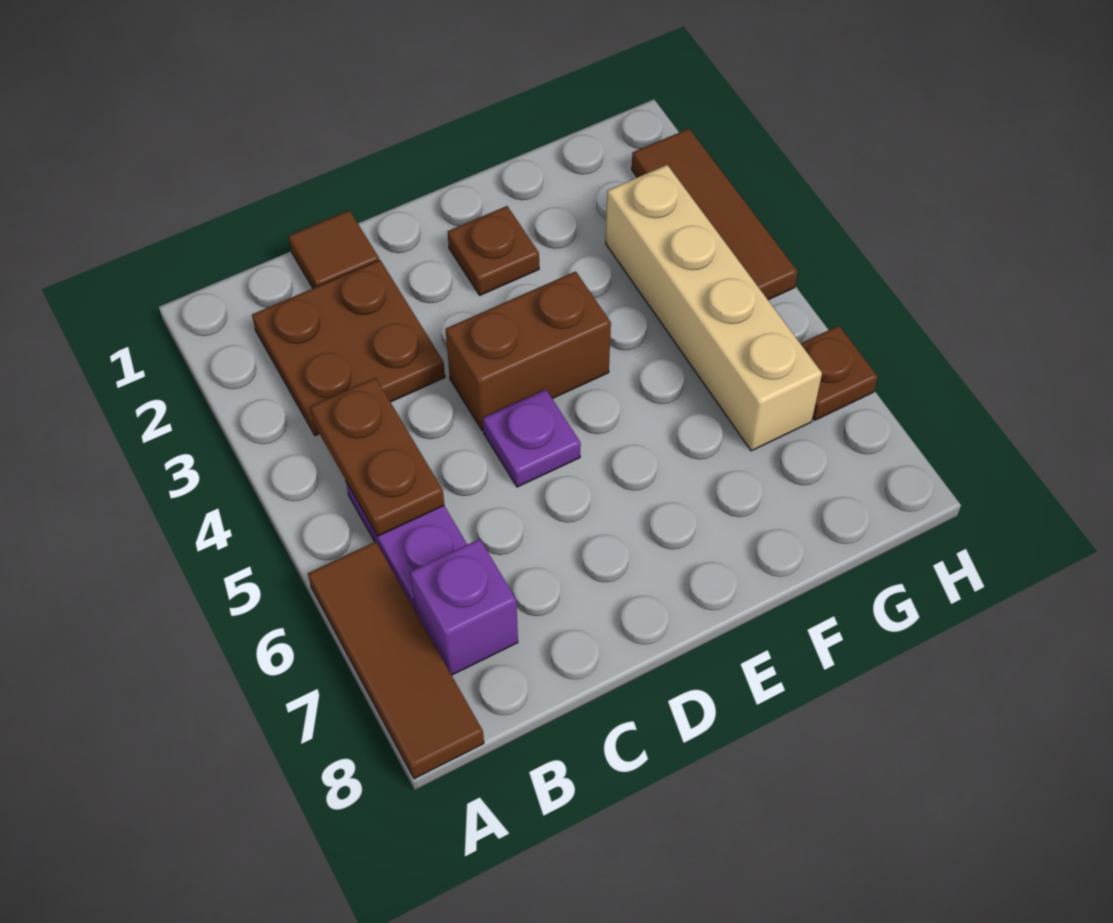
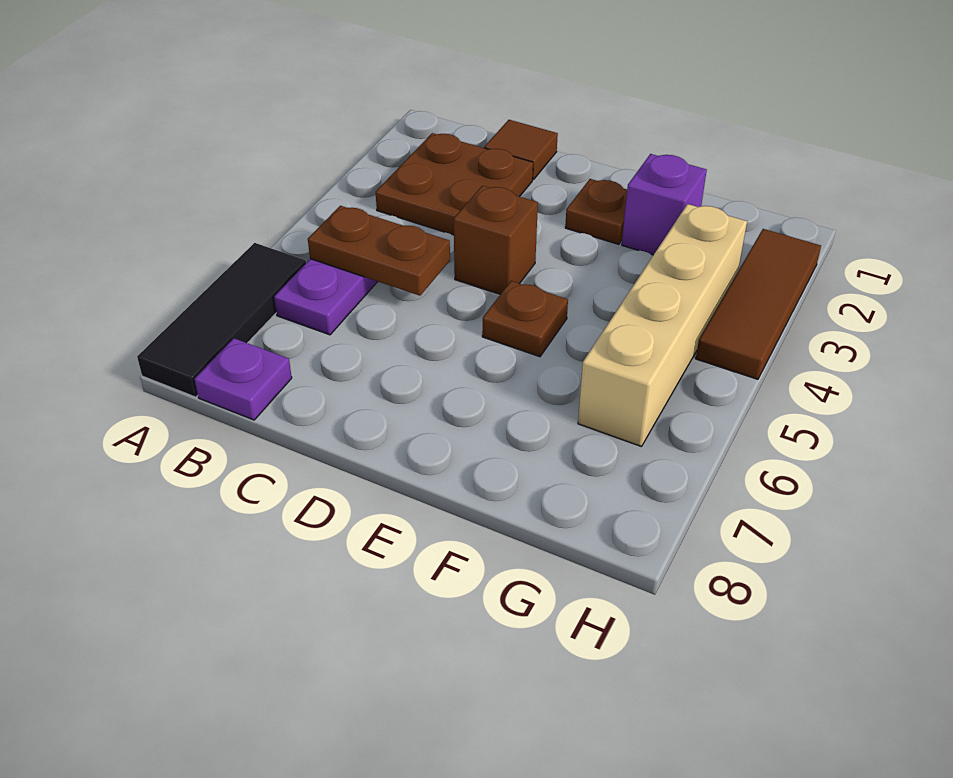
brown tile A6:A8 level 1 -> black tile A6:A8 level 1
brown plate B4:B5 level 2 -> brown plate B5:C5 level 2
purple brick B7 level 1 -> purple brick F2 level 1
brown brick D4:E4 level 1 -> brown brick D4 level 1
purple plate D5 level 1 -> purple plate B8 level 1
brown plate H6 level 1 -> brown plate E5 level 1

